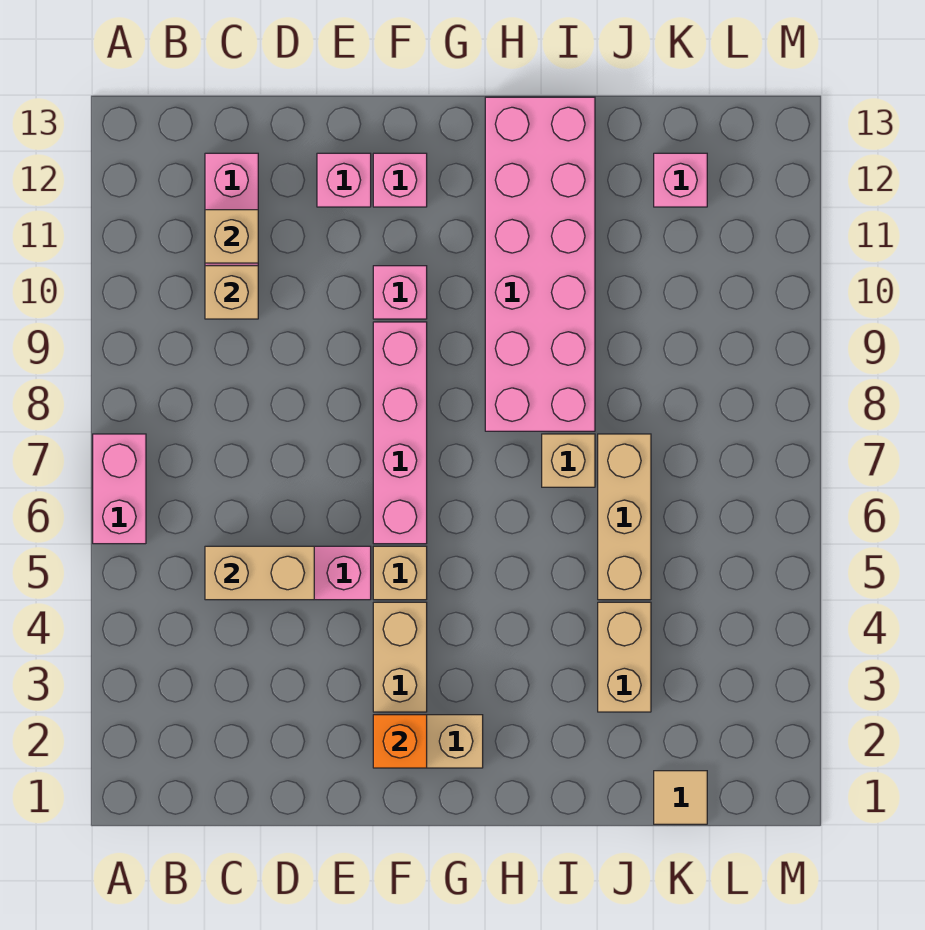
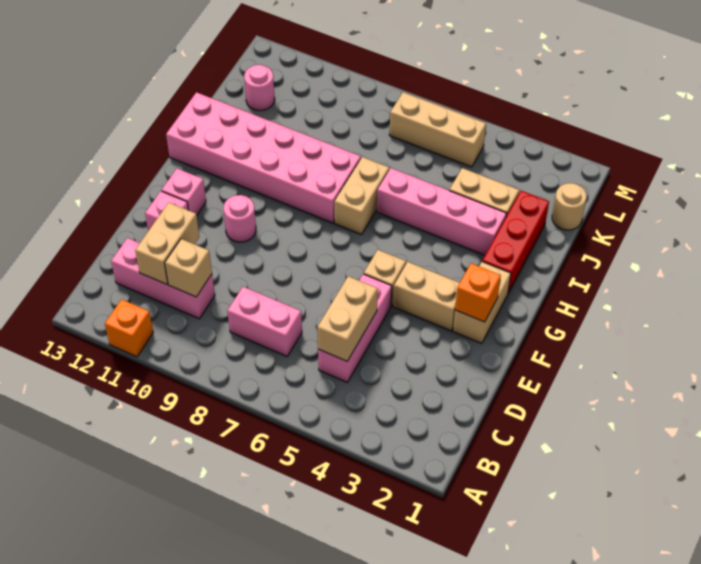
pink brick A6:A7 level 1 -> pink brick C7:C8 level 1
none -> orange brick A11 level 1
tan brick C11 level 2 -> tan brick C11:D11 level 2
pink brick F6:F9 level 1 -> pink brick I3:I6 level 1
pink brick F10 level 1 -> pink round brick F10 level 1
none -> red brick H2:J2 level 1
tan brick I7 level 1 -> tan brick H7:I7 level 1
tan brick J5:J7 level 1 -> tan brick L5:L7 level 1
tan tile K1 level 1 -> tan round brick K1 level 1
pink brick K12 level 1 -> pink round brick K12 level 1

